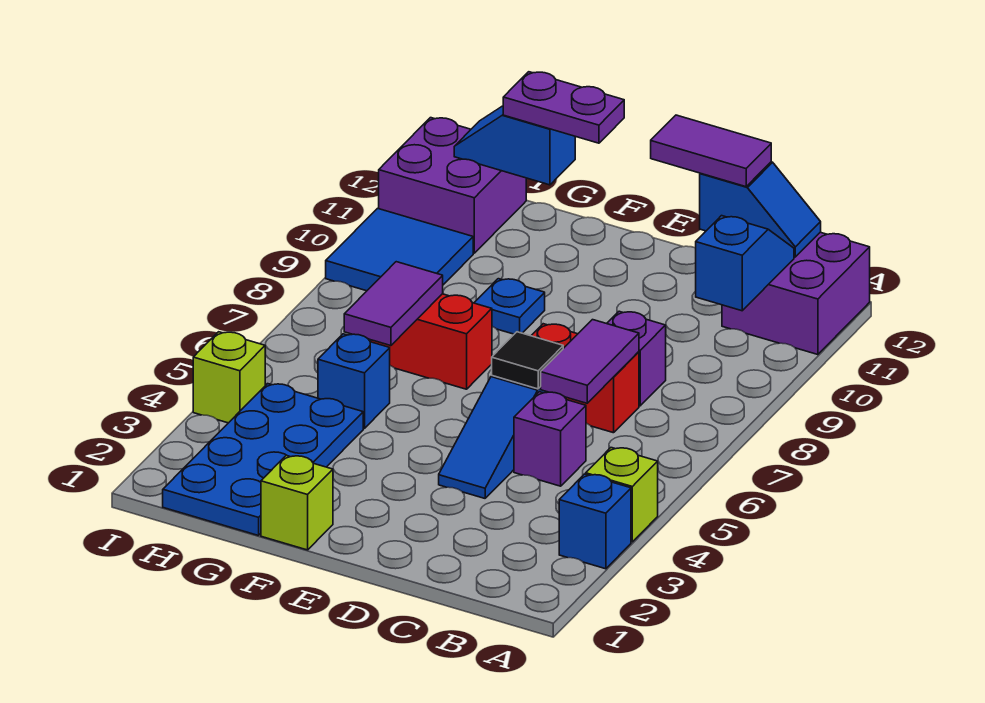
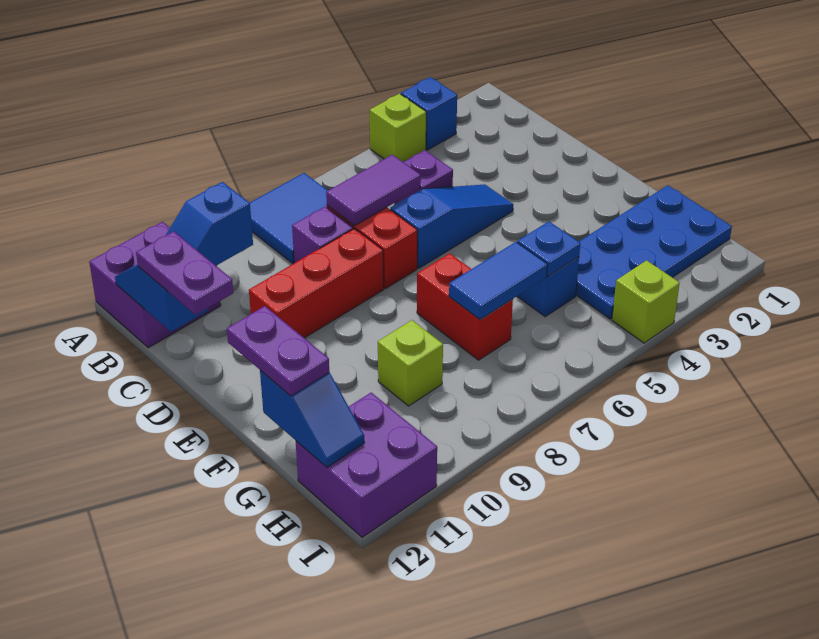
purple tile C12:D12 level 3 -> purple plate C12:D12 level 3
black tile D6 level 2 -> none
none -> red brick D8:D10 level 1
lime brick F1 level 1 -> lime brick G9 level 1
blue plate F9 level 1 -> blue plate G5 level 2
purple tile G6:G7 level 2 -> blue tile G6:G7 level 2
blue tile H9:I10 level 1 -> blue tile A7:B8 level 1

